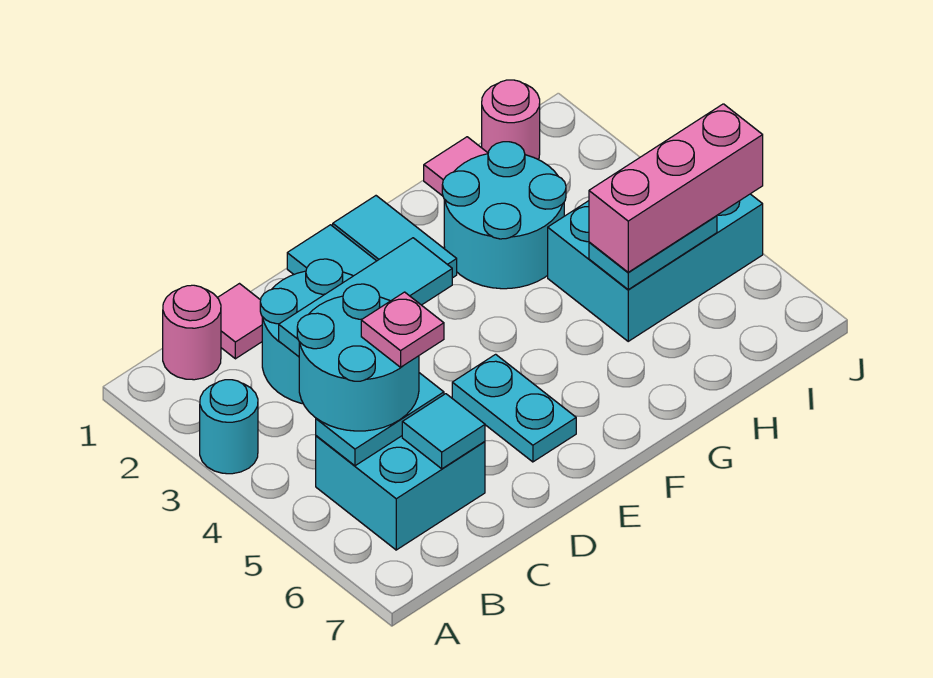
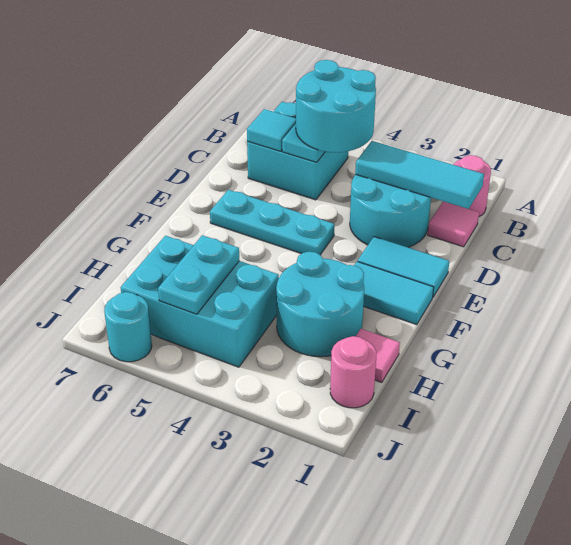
cyan round brick A3 level 1 -> cyan round brick J6 level 1
cyan tile C3:E3 level 2 -> cyan tile C1:C3 level 2
pink plate C5 level 4 -> none
cyan plate E5:E6 level 1 -> cyan plate E4:E6 level 1
cyan brick H4:J5 level 1 -> cyan brick H4:I6 level 1
pink brick H5:J5 level 3 -> none

